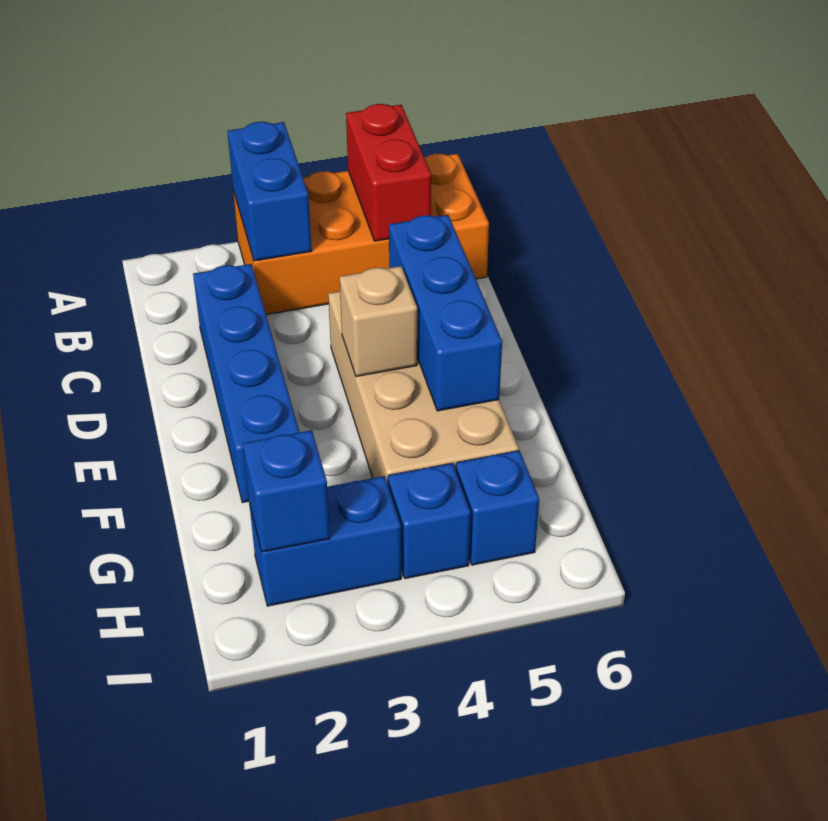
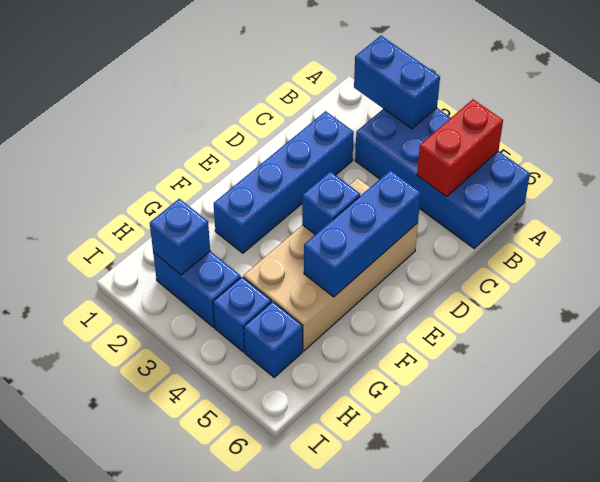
orange brick A3:B6 level 1 -> blue brick A3:B6 level 1
blue brick A3:B3 level 2 -> blue brick A2:A3 level 2
tan brick E4 level 2 -> blue brick E4 level 2

